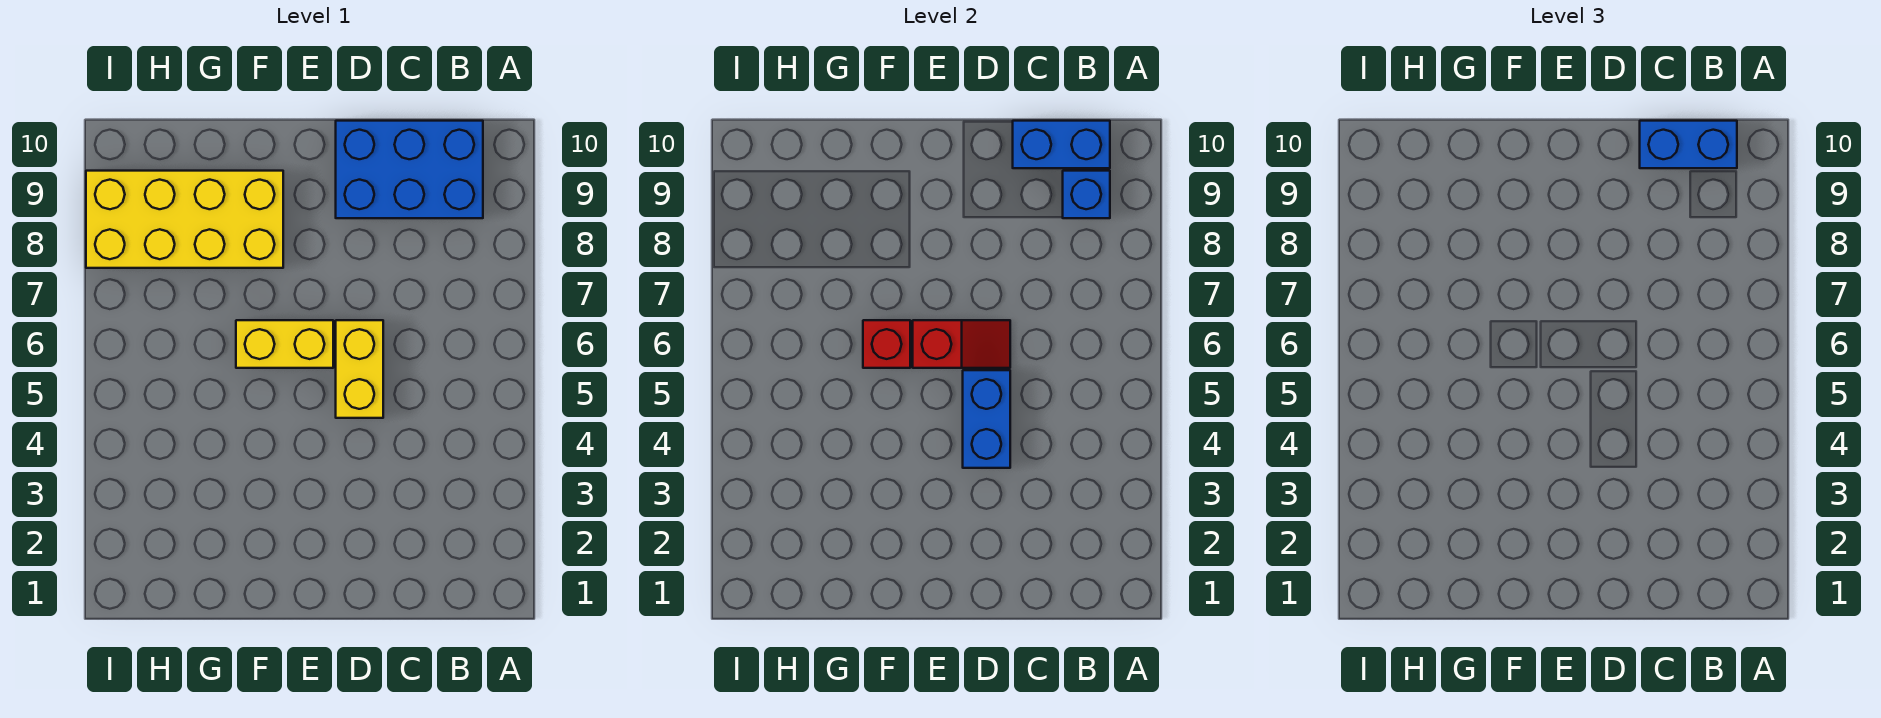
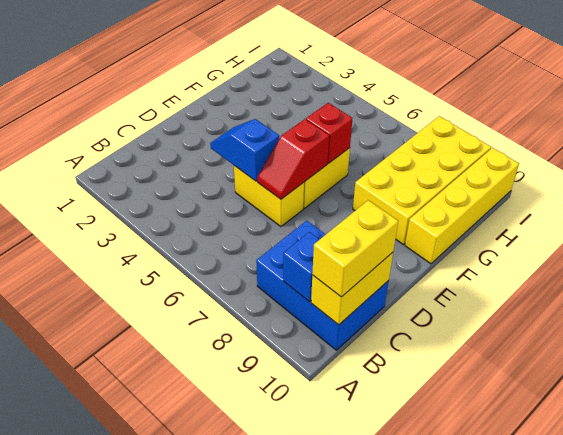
blue brick B9:D10 level 1 -> blue brick B8:C10 level 1
blue brick B10:C10 level 2 -> yellow brick B10:C10 level 2
blue brick B10:C10 level 3 -> yellow brick B10:C10 level 3
blue brick D4:D5 level 2 -> blue slope D4:D5 level 2 top 5
none -> yellow brick F10:I10 level 1

